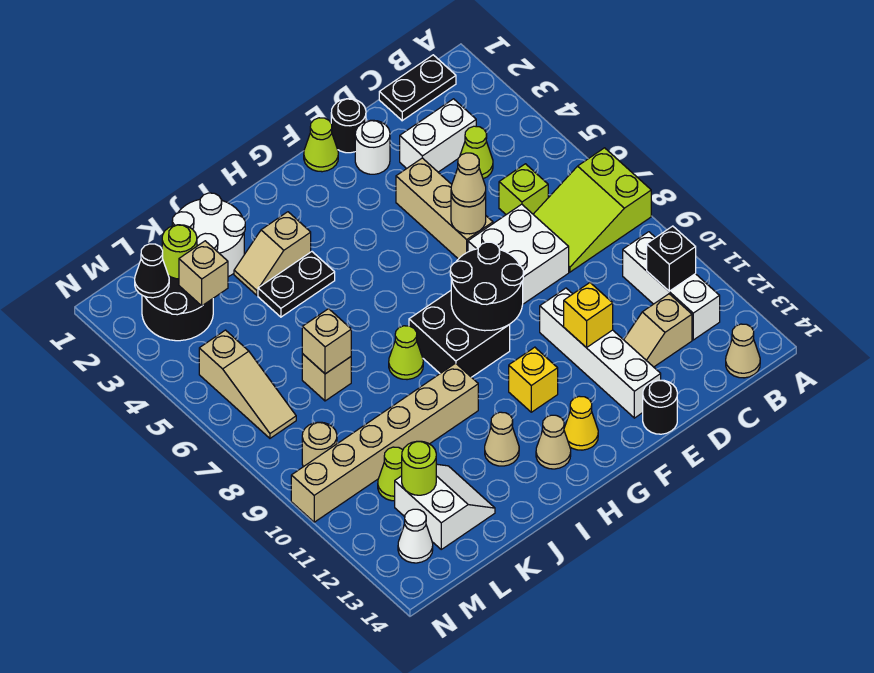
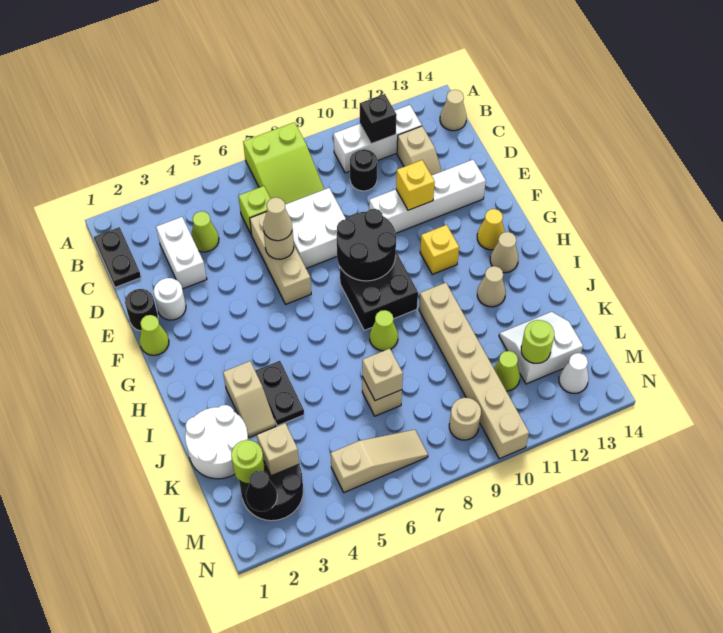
tan brick E4:E6 level 1 -> tan brick D6:F6 level 1
black round brick E14 level 1 -> black round brick C10 level 1

